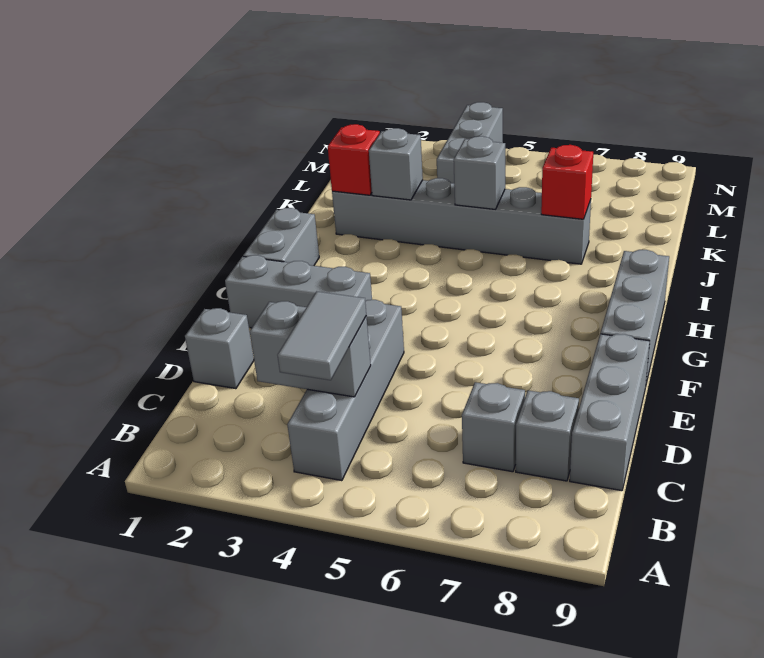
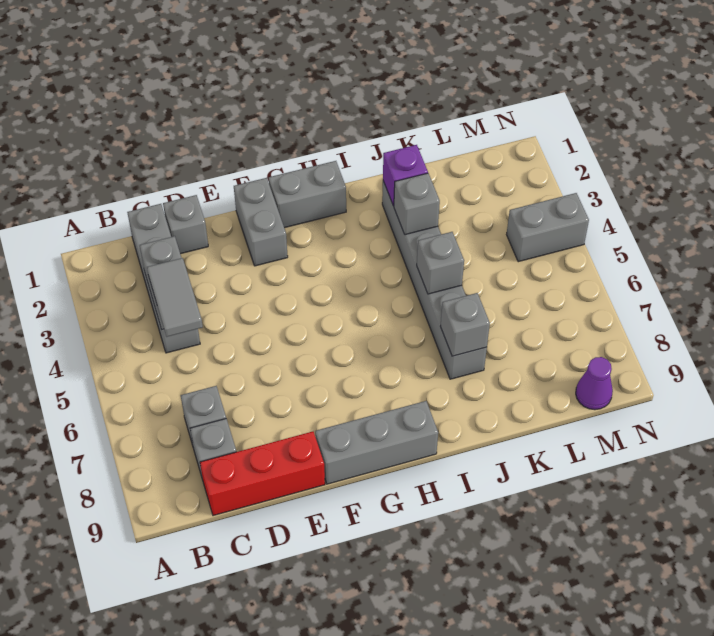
grey brick B4:E4 level 1 -> grey brick C1:C4 level 1
grey tile B4:C4 level 3 -> grey tile C4:C5 level 3
grey brick C9:E9 level 1 -> red brick C9:E9 level 1
grey brick F1:F3 level 1 -> grey brick F1:F2 level 1
red brick J2 level 2 -> purple brick J2 level 2
red brick J7 level 2 -> grey brick J7 level 2
grey brick L4:N4 level 1 -> grey brick M4:N4 level 1
none -> purple cone M9 level 1

